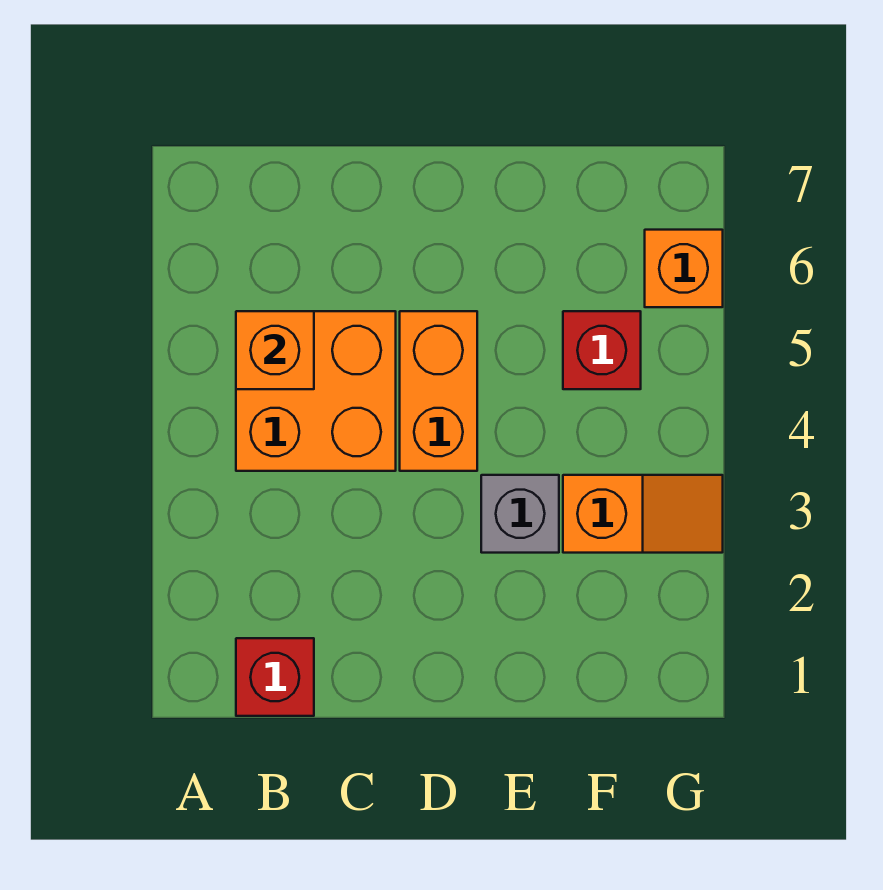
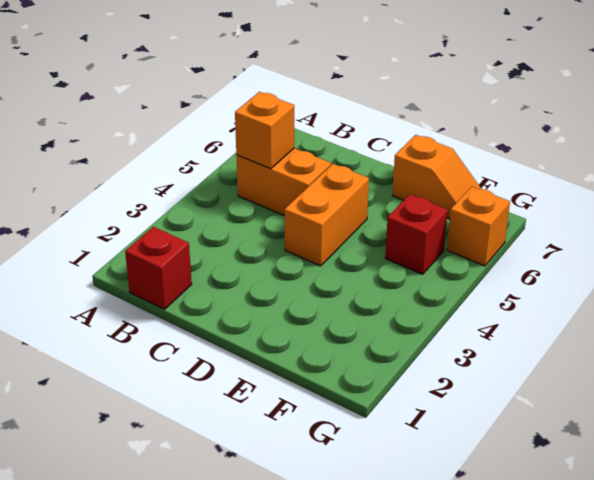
orange brick B4:C5 level 1 -> orange brick B5:C5 level 1
grey brick E3 level 1 -> none
orange slope F3:G3 level 1 top F -> orange slope E7:F7 level 1 top E

